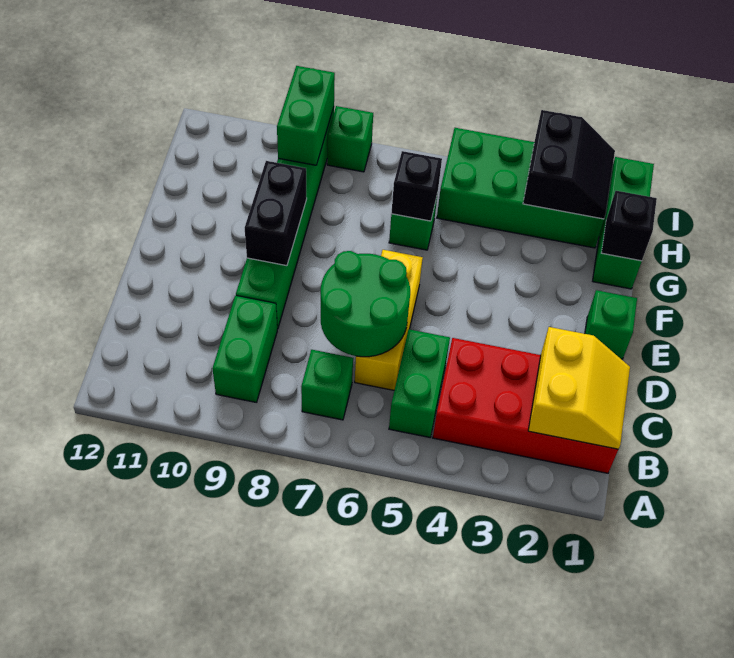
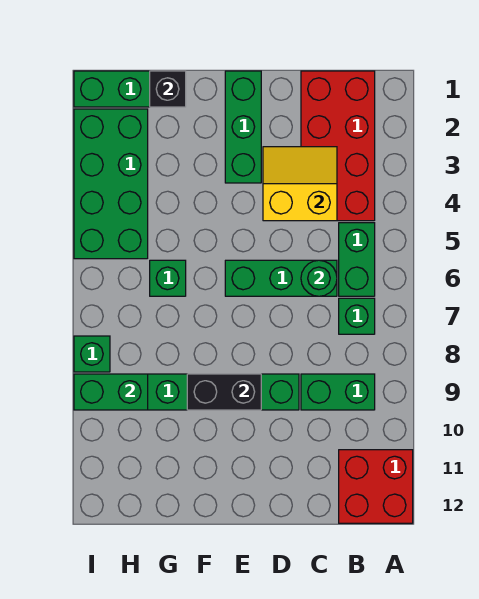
none -> red brick A11:B12 level 1
yellow slope B1:C2 level 2 top 2 -> yellow slope C3:D4 level 2 top 4
green brick B5:C5 level 1 -> green brick B5:B6 level 1
yellow brick C6:E6 level 1 -> green brick C6:E6 level 1
green round brick C6:D7 level 2 -> green round brick C6 level 2
green brick E1 level 1 -> green brick E1:E3 level 1
black brick G6 level 2 -> none
black slope H2:I3 level 2 top 3 -> none

